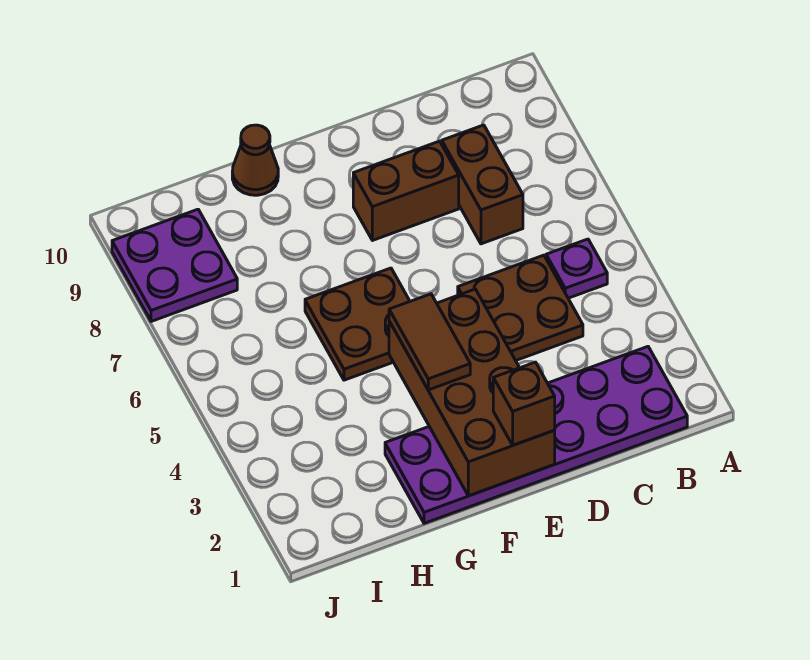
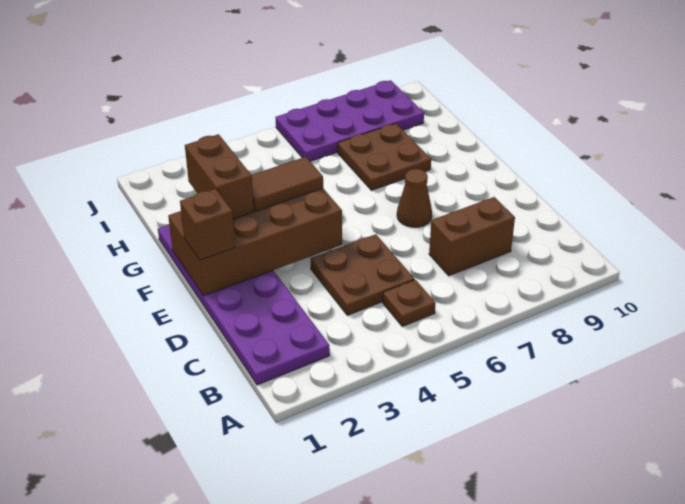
purple plate B5 level 1 -> brown plate B5 level 1
brown brick D8:E8 level 1 -> brown brick F2:G2 level 3
brown plate F5:G6 level 1 -> brown plate G7:H8 level 1
brown cone G10 level 1 -> brown cone E7 level 1
purple plate I8:J9 level 1 -> purple plate I6:J9 level 1

